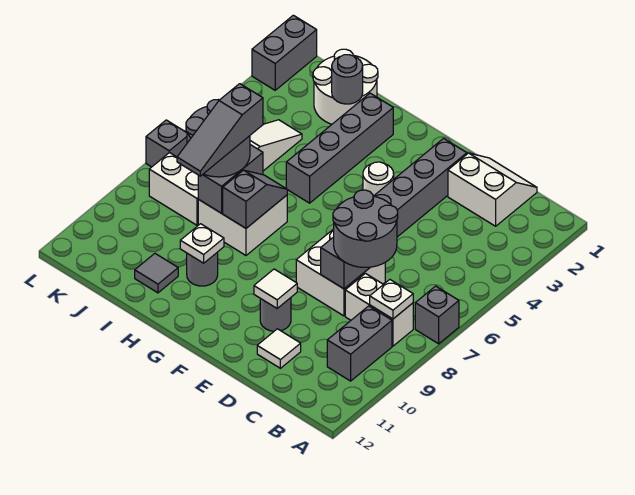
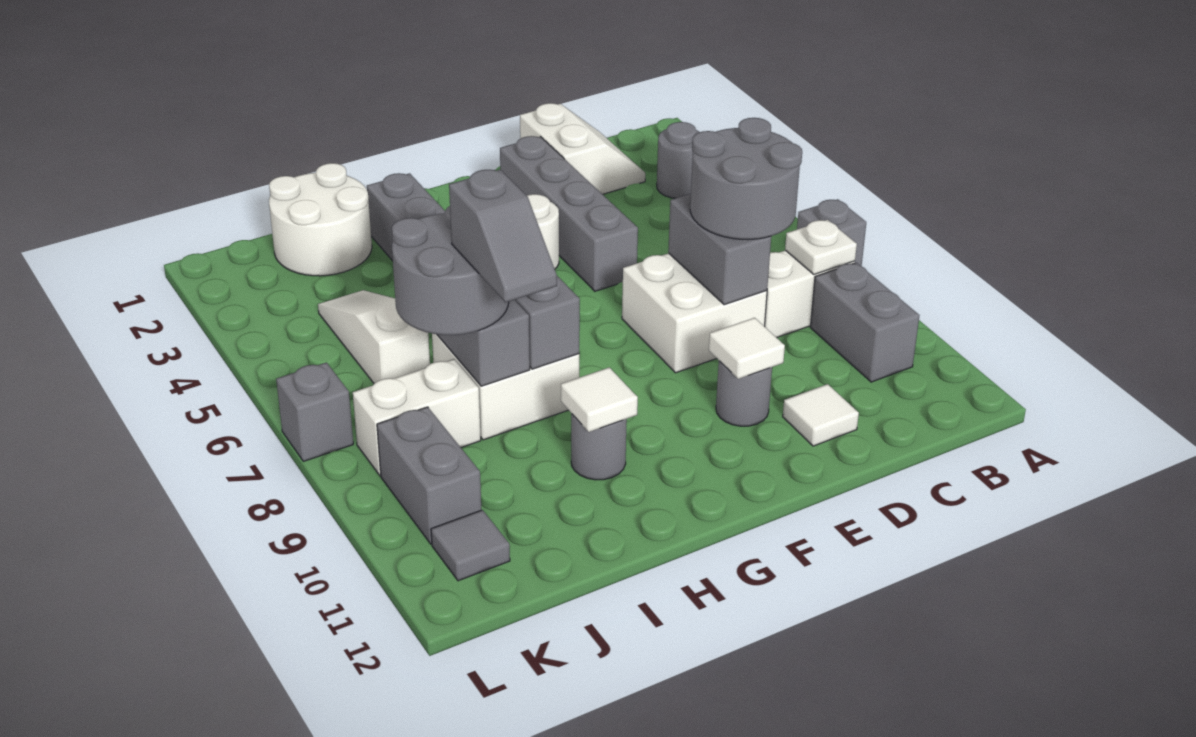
white slope C1:D2 level 1 top 2 -> white slope C1:D2 level 1 top D
white plate H10 level 2 -> white tile H10 level 2
grey round brick I2 level 2 -> grey round brick B3 level 1
grey slope I7:I9 level 4 top 7 -> grey slope I8:I9 level 4 top 8
grey tile I11 level 1 -> grey tile K11 level 1
grey brick L1:L2 level 1 -> grey brick K9:K10 level 1

